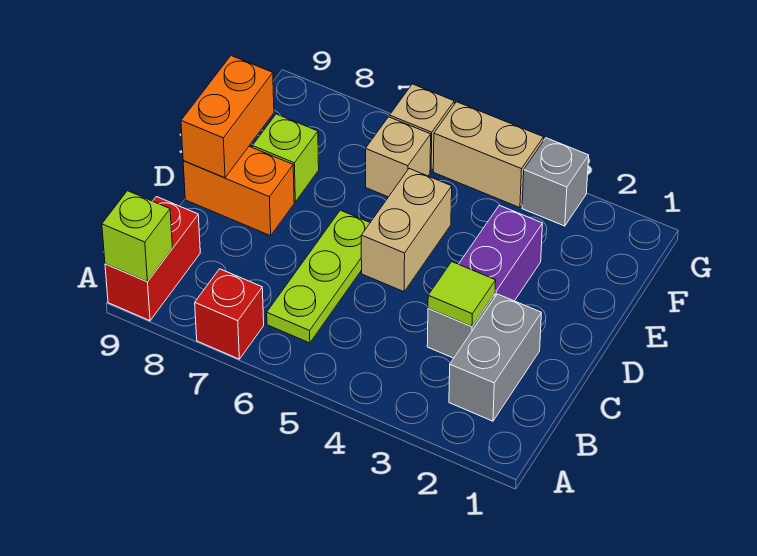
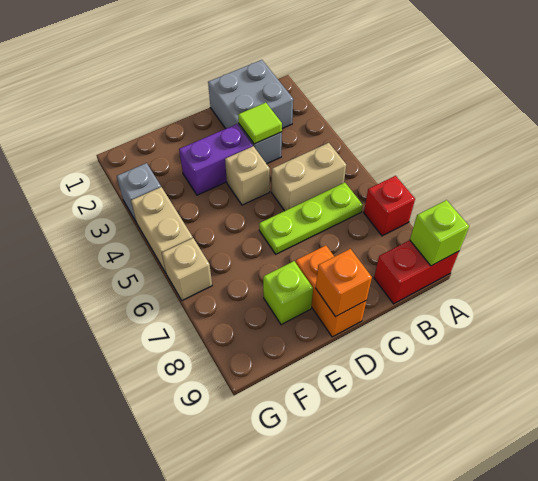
grey brick B2:C2 level 1 -> grey brick B1:C2 level 1
tan brick D5:E5 level 1 -> tan brick B5:C5 level 1
orange brick D9:E9 level 2 -> orange brick D9 level 2
tan brick F6 level 1 -> tan brick D4 level 1

